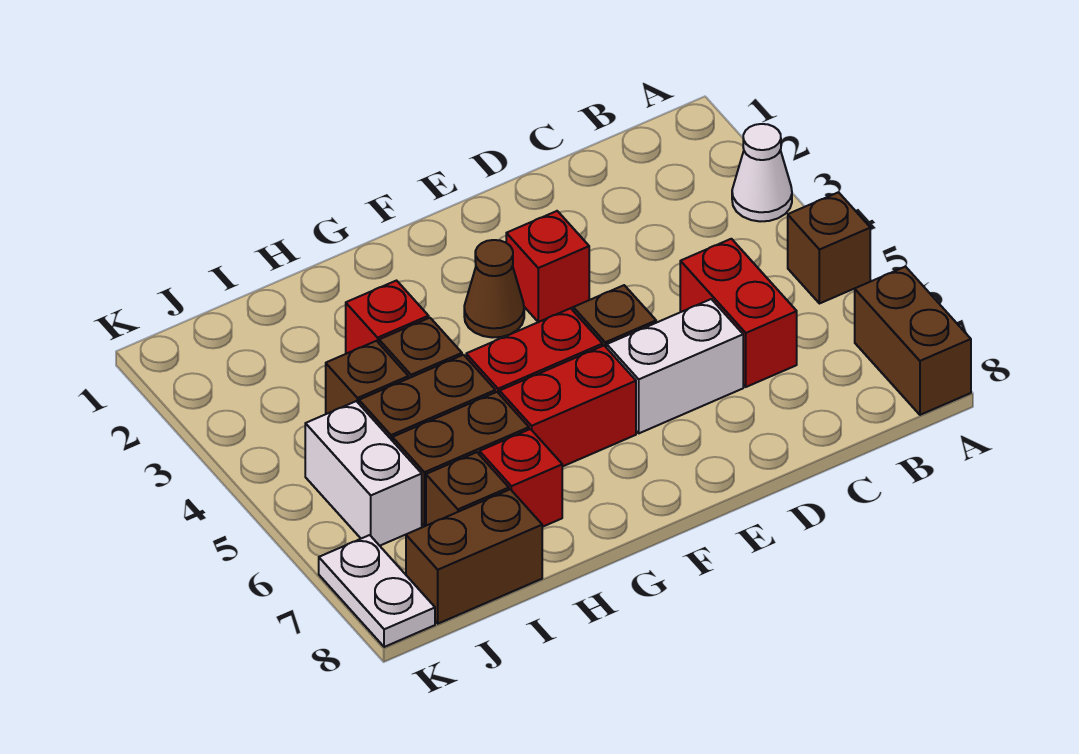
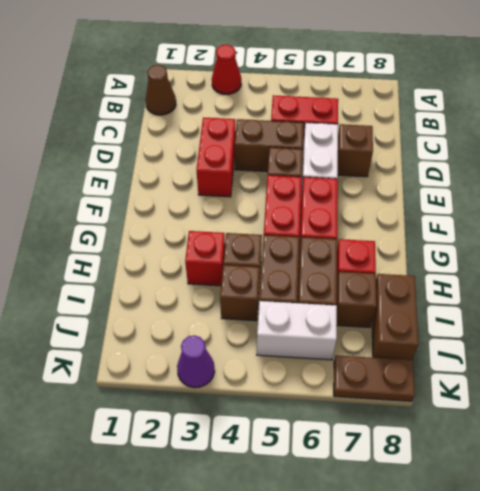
white cone A3 level 1 -> red cone A3 level 1
brown brick A5 level 1 -> brown brick D7 level 1
brown brick A7:A8 level 1 -> brown brick D4:D5 level 1
red brick E3 level 1 -> red brick D3:E3 level 1
brown cone F3 level 1 -> brown cone B1 level 1
none -> purple cone K3 level 1
white plate K7:K8 level 1 -> brown plate K7:K8 level 1

